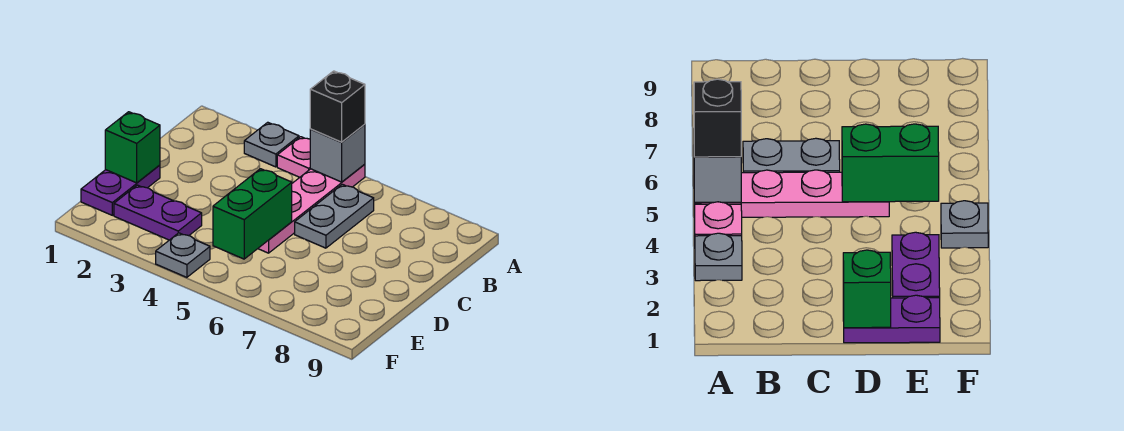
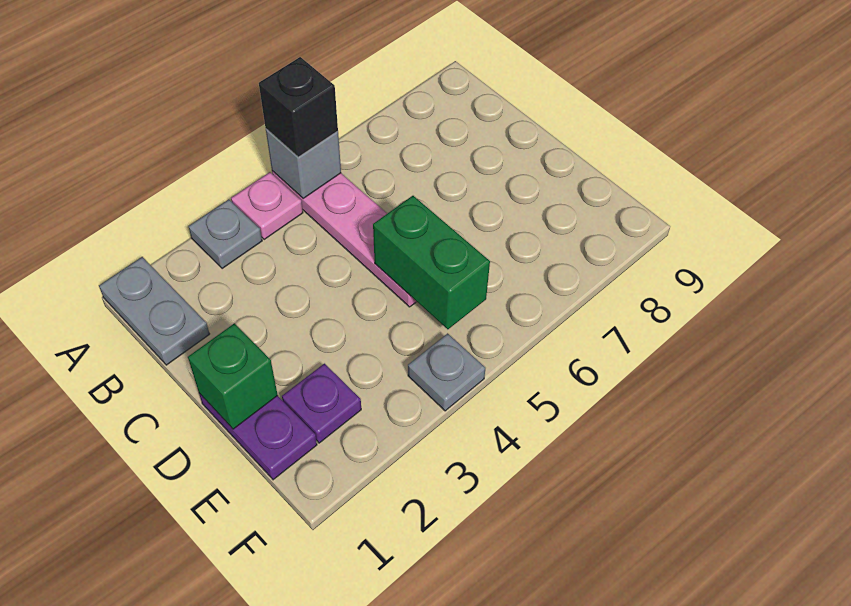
grey plate B6:C6 level 1 -> grey plate A1:B1 level 1
purple plate E2:E3 level 1 -> purple plate E2 level 1

